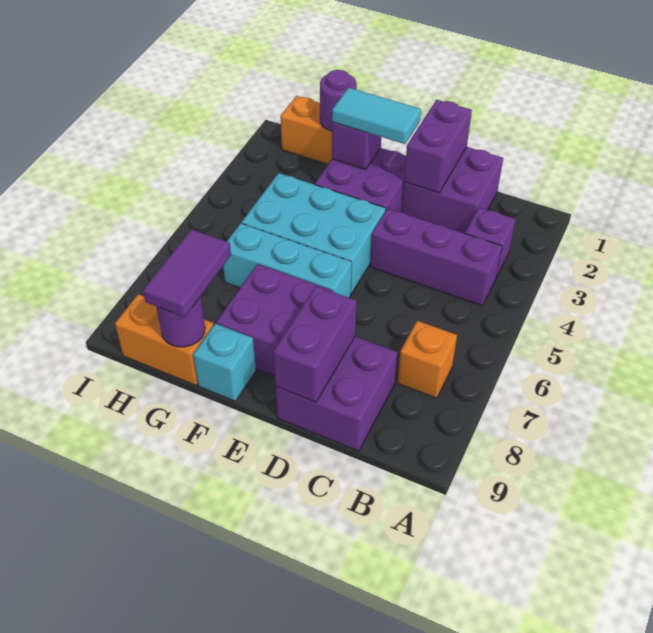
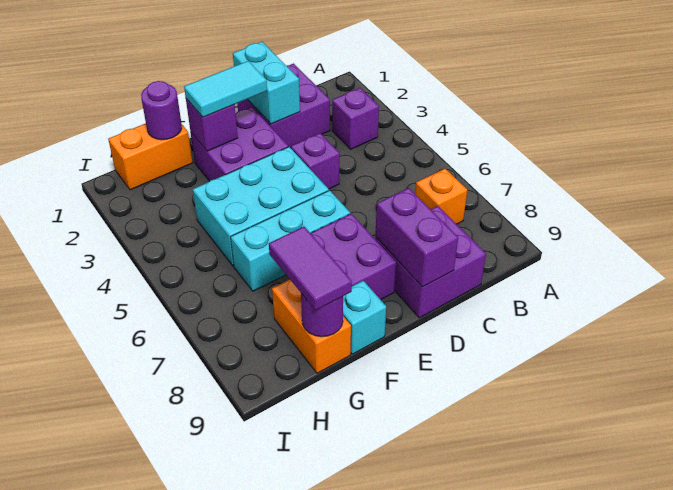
purple brick B4:D4 level 1 -> purple brick D4 level 1
purple brick D1:D2 level 2 -> cyan brick D1:D2 level 2
orange brick G9:H9 level 1 -> orange brick G8:G9 level 1

